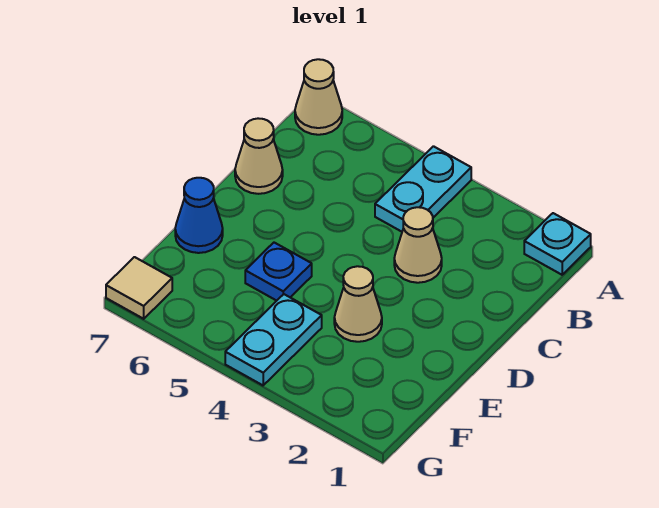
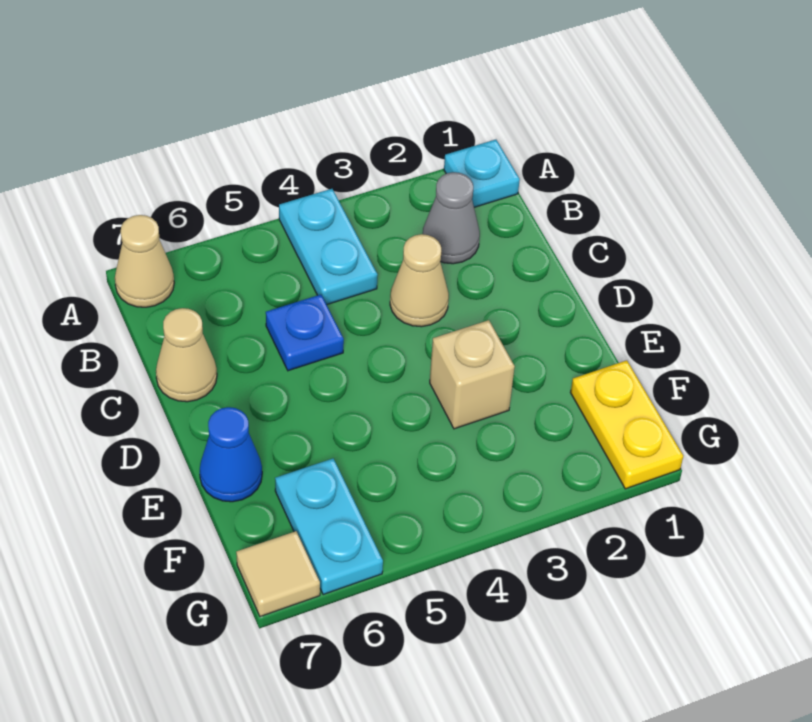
none -> grey cone B2 level 1
tan cone E3 level 1 -> tan brick E3 level 1
blue plate E5 level 1 -> blue plate C5 level 1
none -> yellow plate F1:G1 level 1
cyan plate F4:G4 level 1 -> cyan plate F6:G6 level 1

